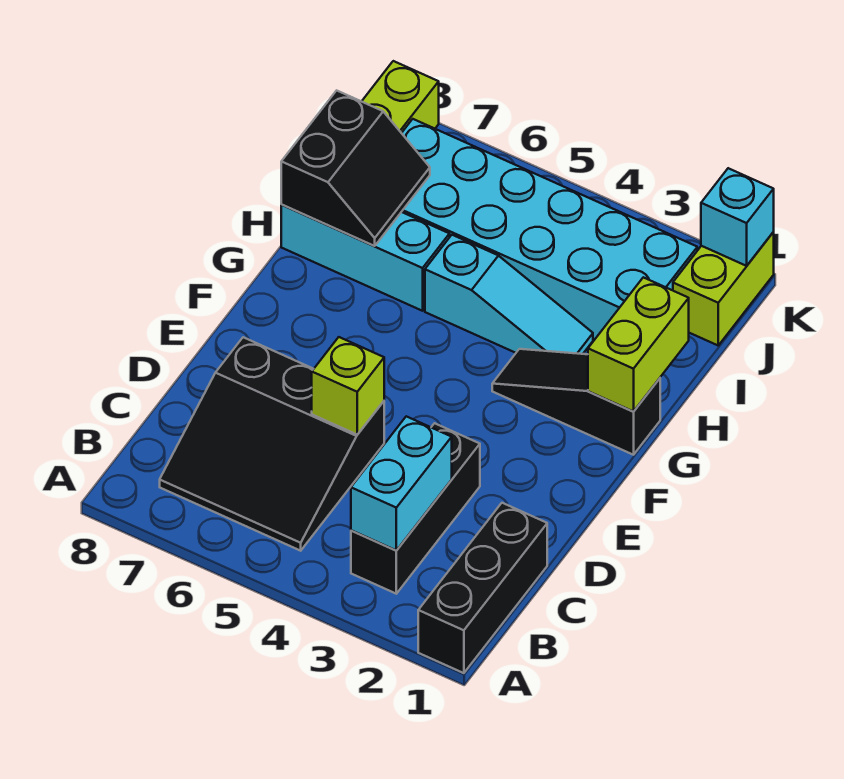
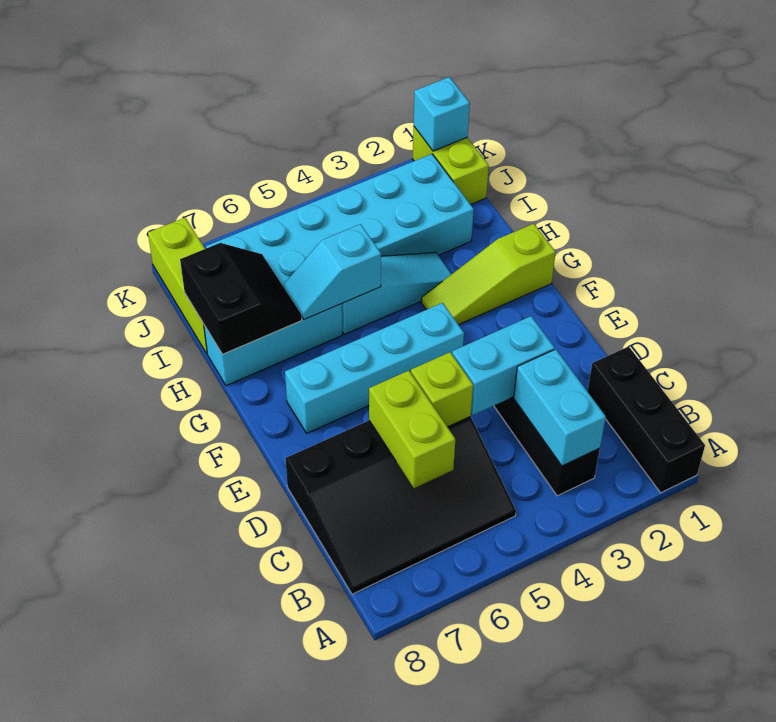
black slope B5:D7 level 1 top D -> black slope B5:D8 level 1 top D
none -> cyan brick D3:D4 level 2
none -> cyan brick F4:F7 level 1
black slope G1:G3 level 1 top 1 -> lime slope G1:G3 level 1 top 1
lime brick G1:H1 level 2 -> lime brick C6:D6 level 2
none -> cyan slope H5:H6 level 2 top 5

